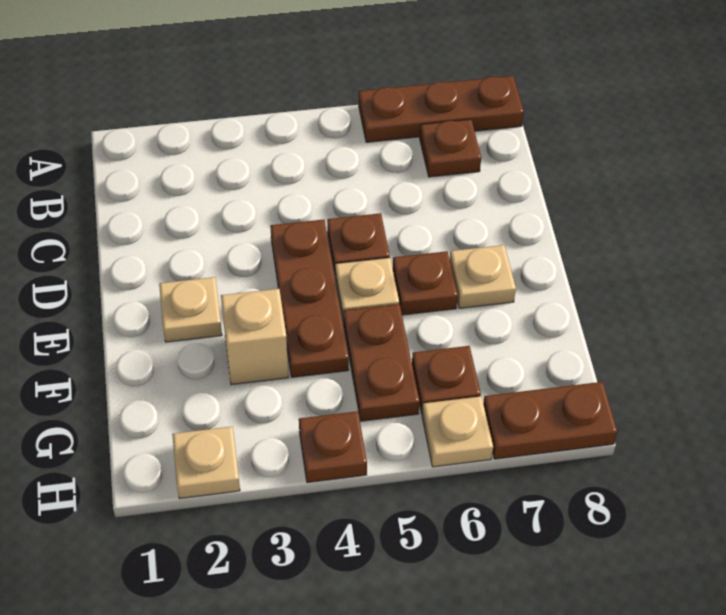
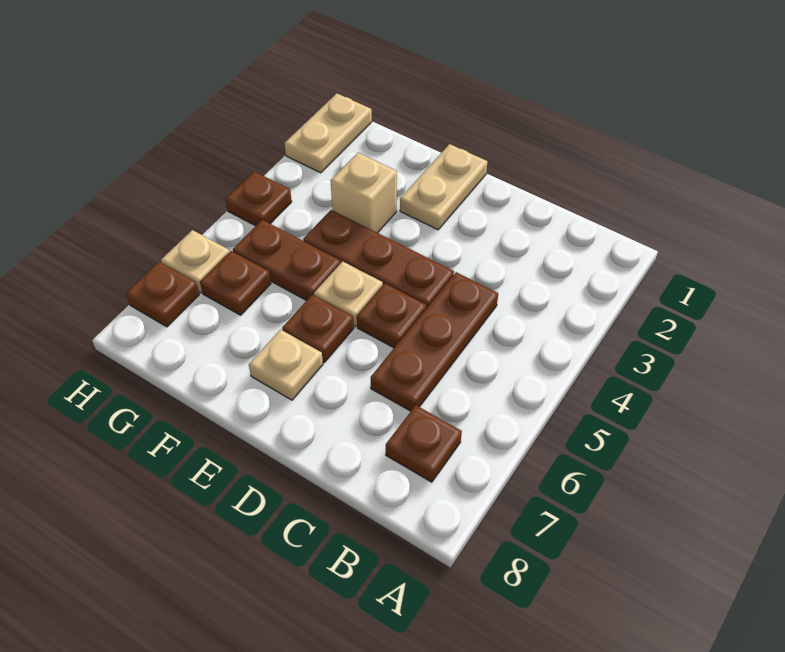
brown plate A6:A8 level 1 -> brown plate C4:C6 level 1
tan plate E2 level 1 -> tan plate E1:E2 level 1
tan plate H2 level 1 -> tan plate H1:H2 level 1
brown plate H7:H8 level 1 -> brown plate H7 level 1

